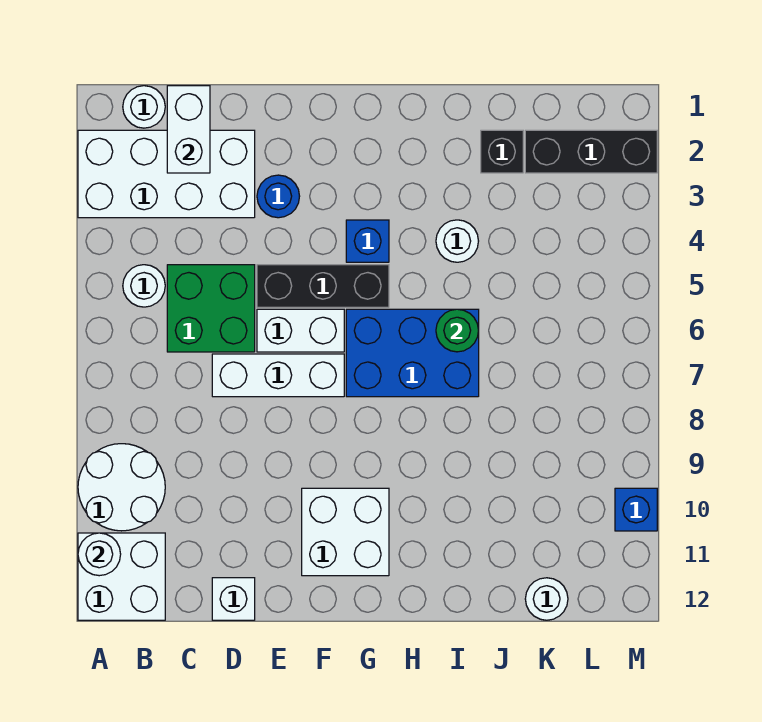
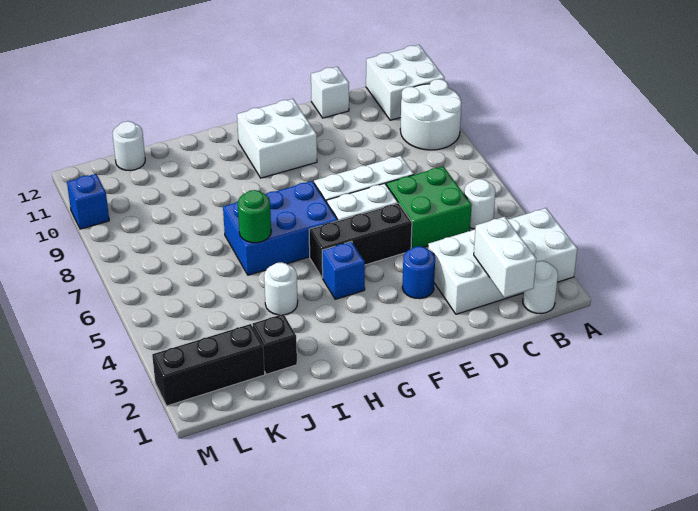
white round brick A11 level 2 -> none

